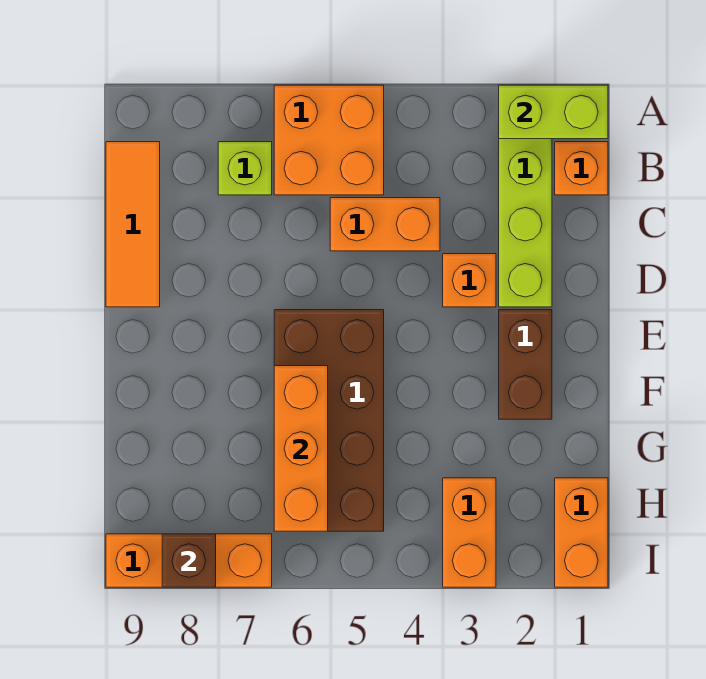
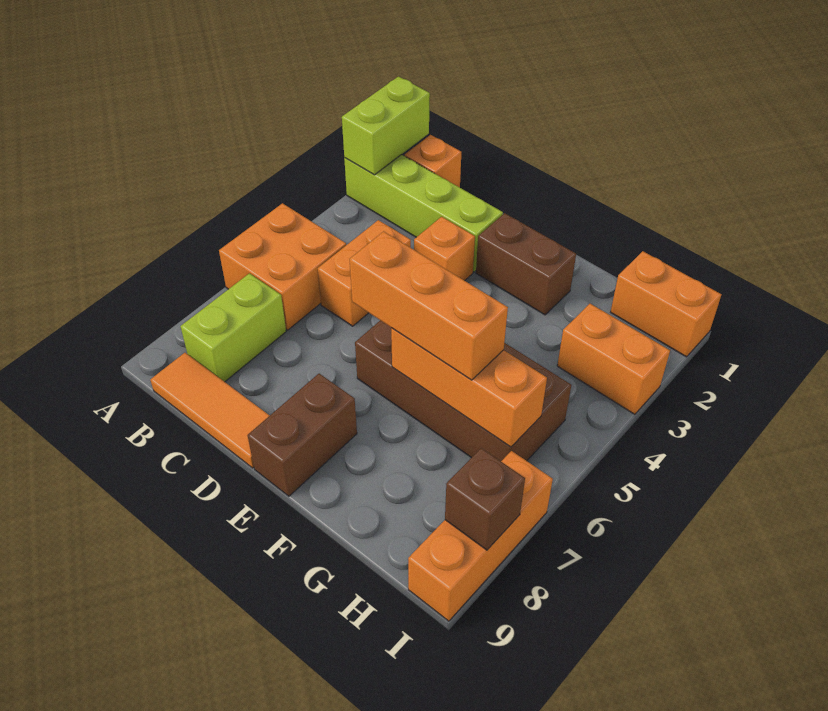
lime brick B7 level 1 -> lime brick B7:B8 level 1
none -> orange brick E6:G6 level 3
none -> brown brick E8:E9 level 1

